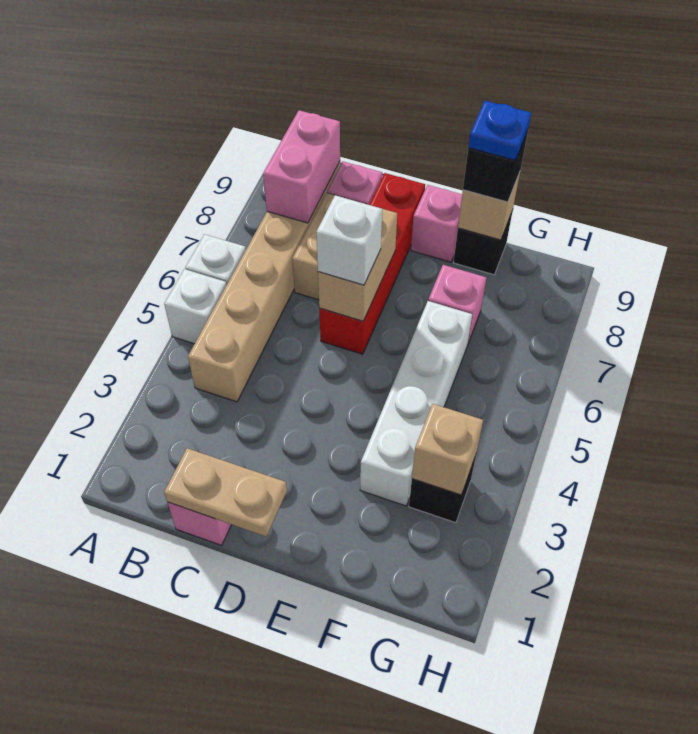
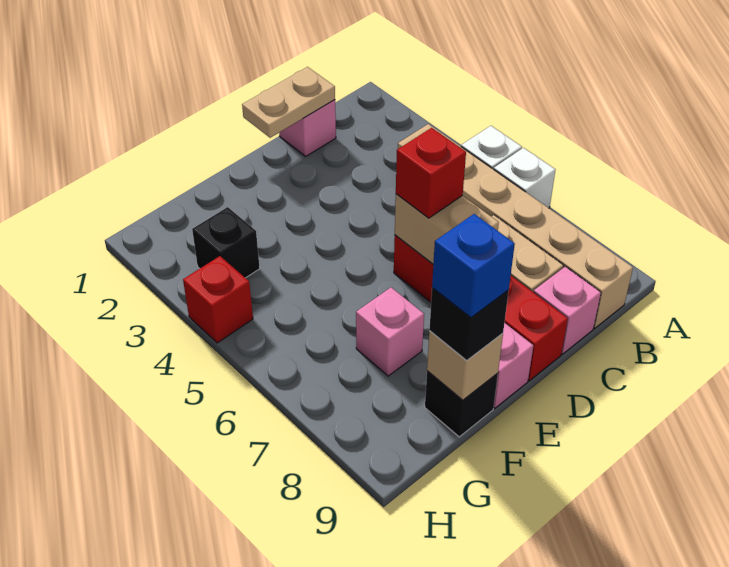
pink brick B8:B9 level 2 -> none
white brick D6 level 3 -> red brick D6 level 3
white brick F3:F6 level 1 -> none
blue plate F9 level 4 -> blue brick F9 level 4
tan brick G3 level 2 -> none
none -> red brick H4 level 1

